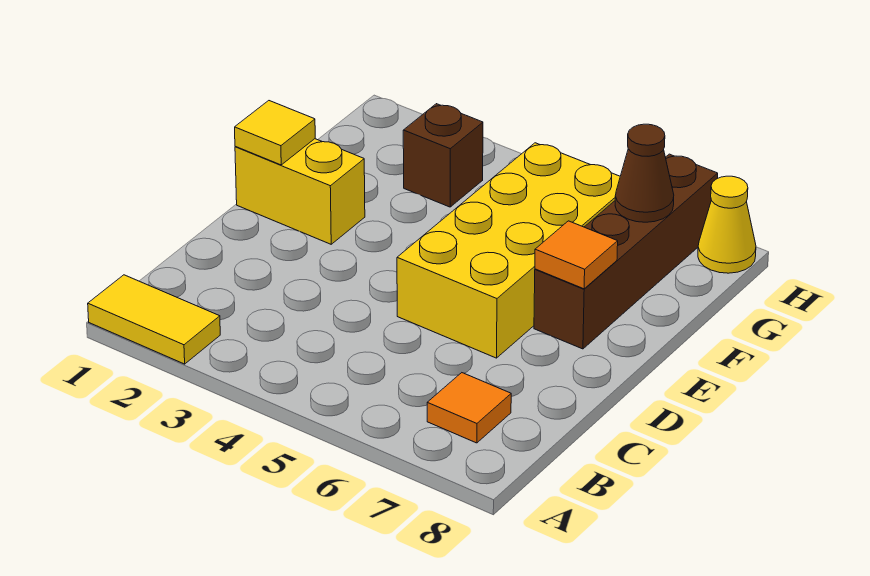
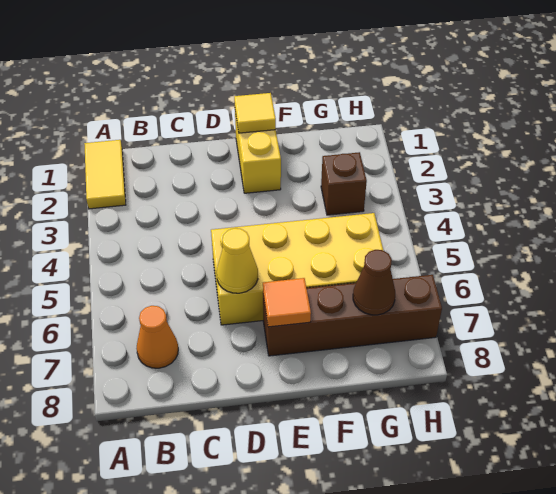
orange tile B7 level 1 -> orange cone B7 level 1
yellow cone H8 level 1 -> yellow cone D6 level 2

